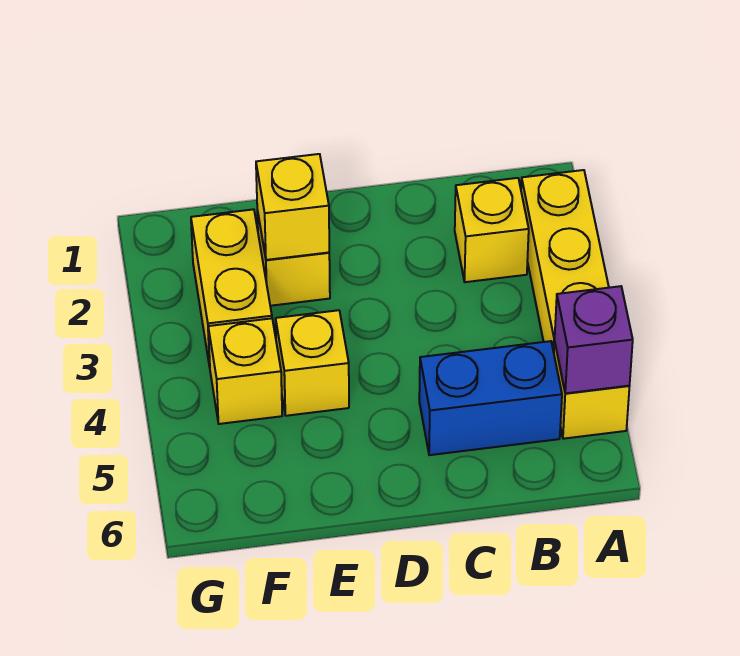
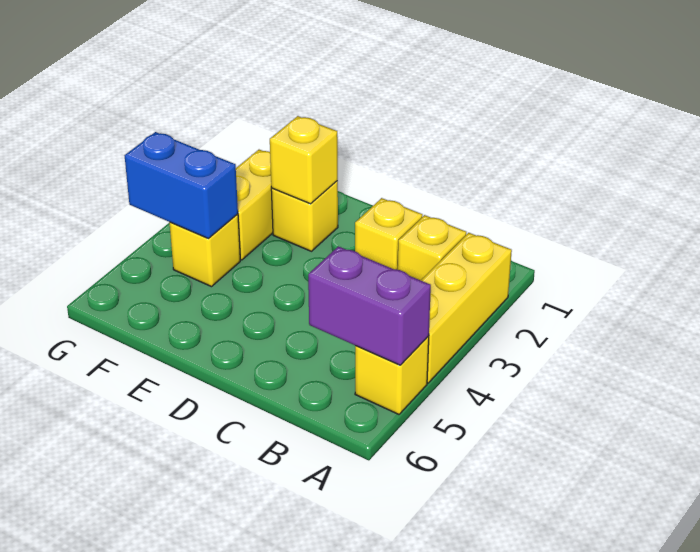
purple brick A5 level 2 -> purple brick A5:B5 level 2
blue brick B5:C5 level 1 -> blue brick F4:G4 level 2
yellow brick E4 level 1 -> yellow brick C2 level 1

